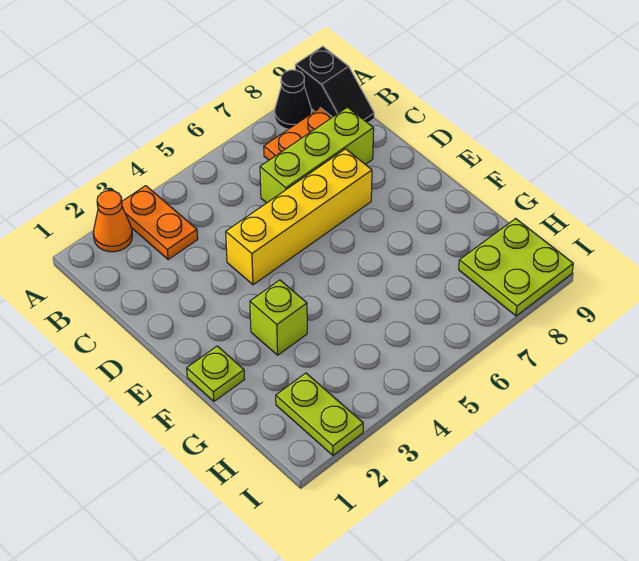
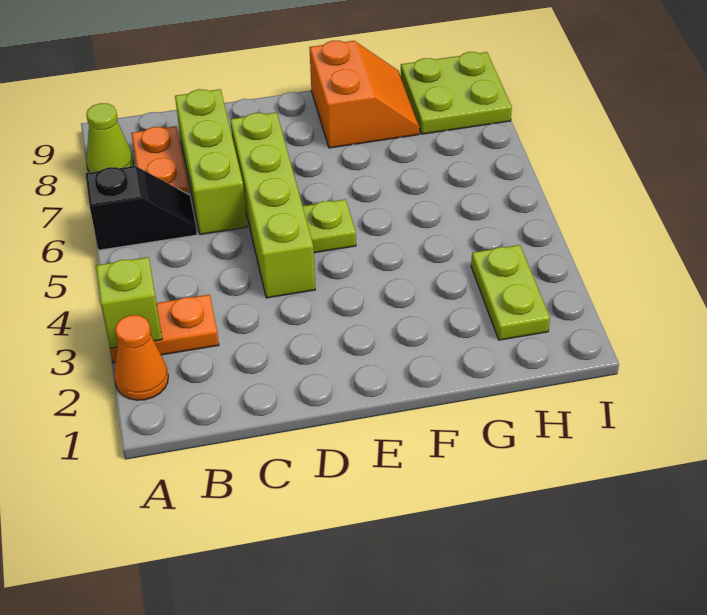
black cone A8 level 1 -> lime cone A8 level 1
black slope A9:B9 level 1 top A -> black slope A6:B6 level 1 top A
yellow brick D4:D7 level 1 -> lime brick D4:D7 level 1
lime plate F1 level 1 -> lime plate E5 level 1
lime brick F3 level 1 -> lime brick A3 level 2
none -> orange slope F8:G9 level 1 top F
lime plate H2:I2 level 1 -> lime plate H2:H3 level 1

